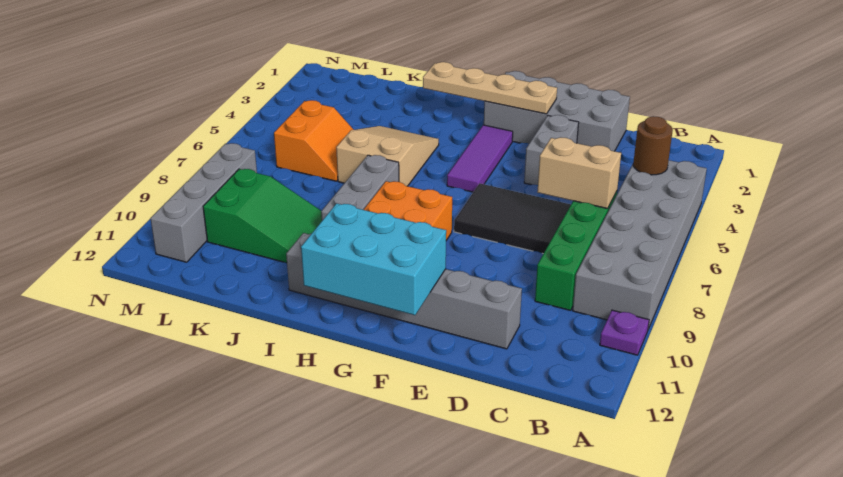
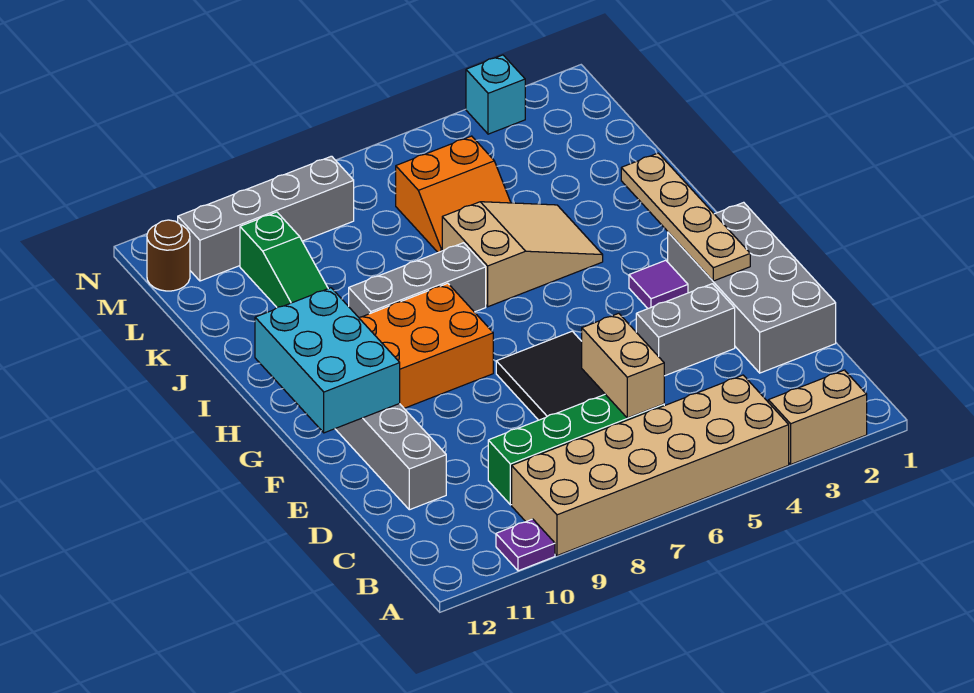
none -> tan brick A2:A3 level 1
grey brick A4:B9 level 1 -> tan brick A4:B9 level 1
brown round brick B4 level 2 -> brown round brick M12 level 1
purple tile G3:G5 level 1 -> purple tile G3 level 1
green slope J9:L10 level 1 top L -> green slope J10:L10 level 1 top L
none -> cyan brick N3 level 1

